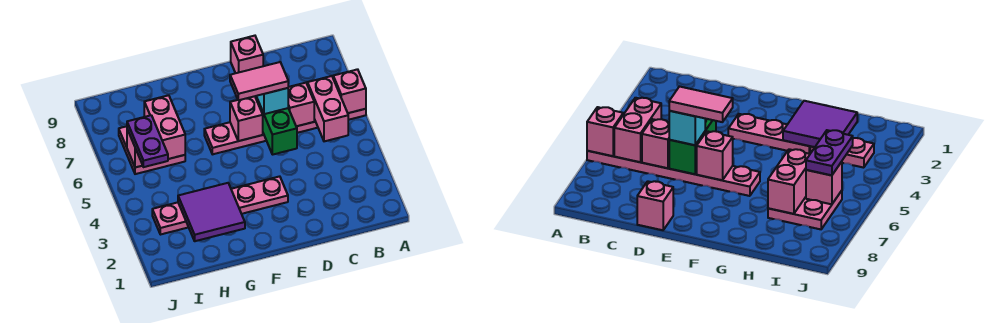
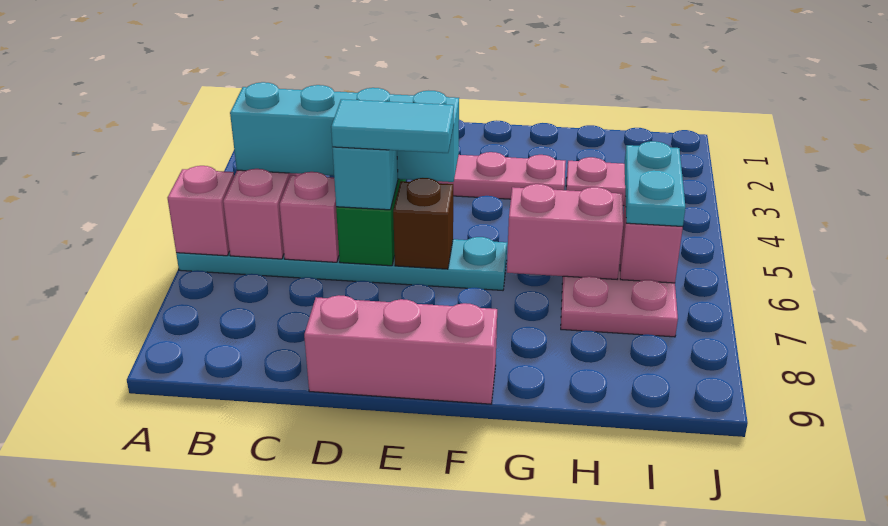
pink plate A6:F6 level 1 -> cyan plate A6:F6 level 1
none -> cyan brick B5:E5 level 3
pink tile D6:E6 level 4 -> cyan tile D6:E6 level 4
pink brick D9 level 1 -> pink brick D9:F9 level 1
pink brick E6 level 2 -> brown brick E6 level 2
purple tile G2:H3 level 2 -> none
pink brick H6:H7 level 2 -> pink brick G6:H6 level 2
purple plate I5:I6 level 3 -> cyan plate I5:I6 level 3

